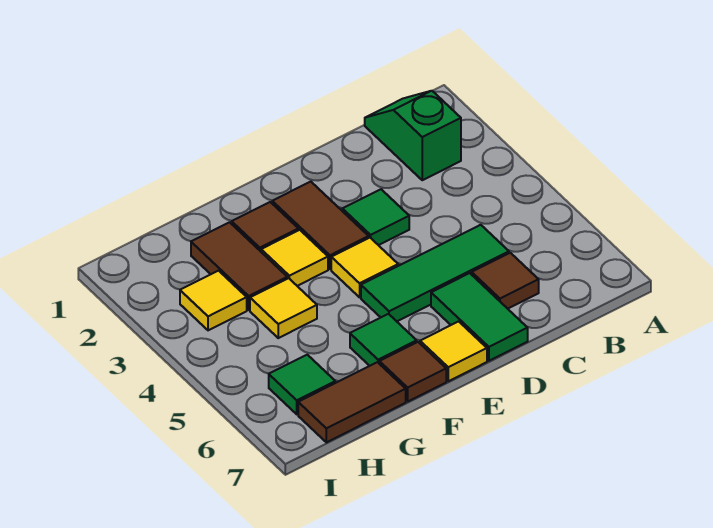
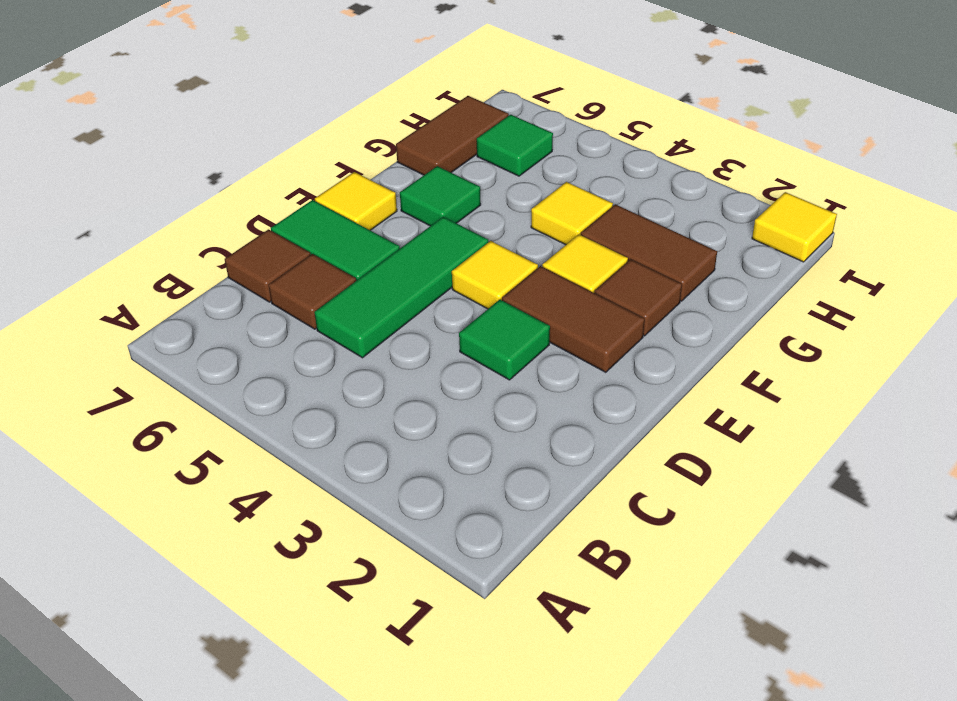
green slope B1:B2 level 1 top 2 -> none
brown tile F7 level 1 -> brown tile C7 level 1
yellow tile H3 level 1 -> yellow tile I1 level 1

